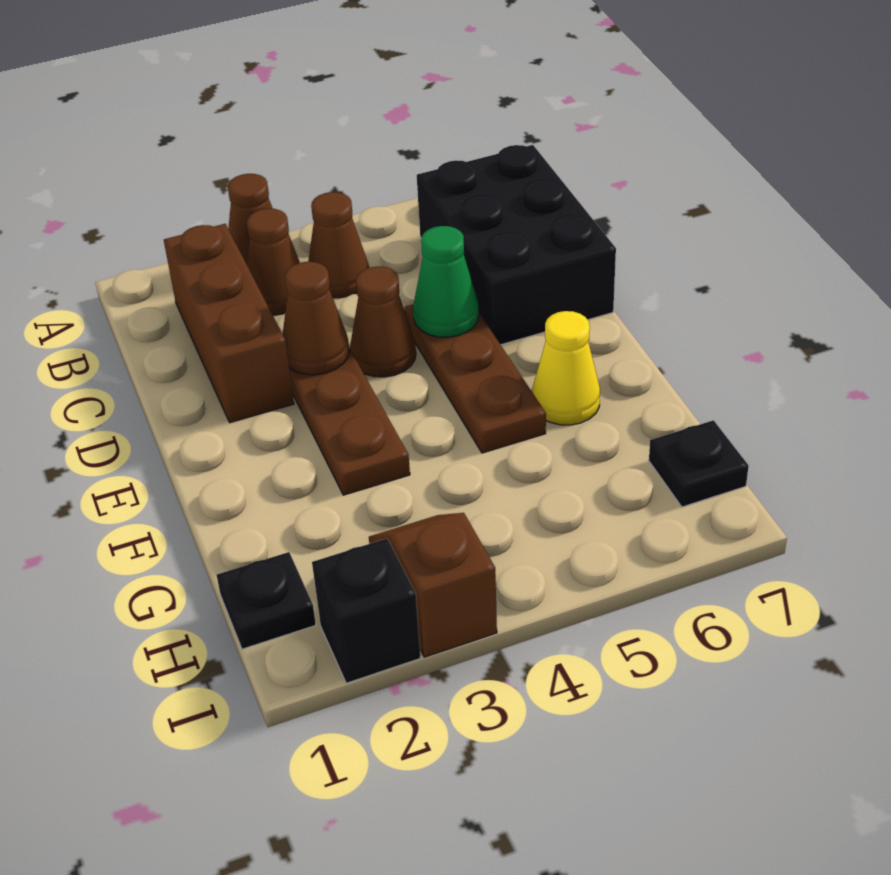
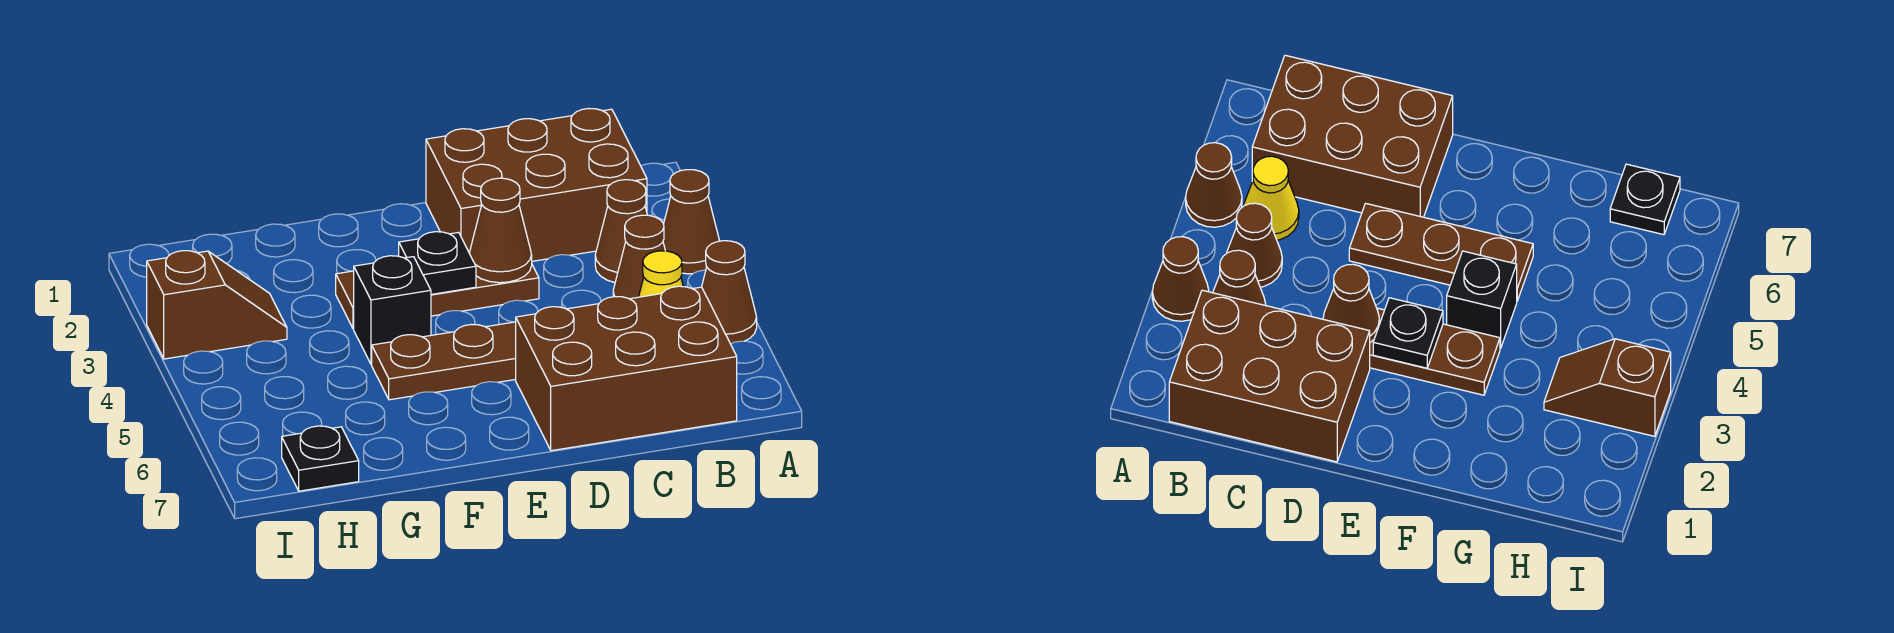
brown brick B2:D2 level 1 -> brown brick B1:D2 level 1
black brick B6:D7 level 1 -> brown brick B6:D7 level 1
brown cone D4 level 1 -> brown cone A5 level 1
green cone D5 level 2 -> none
yellow cone F6 level 1 -> yellow cone B5 level 1
black plate H1 level 1 -> black plate E3 level 2
black brick I2 level 1 -> black brick F4 level 1

